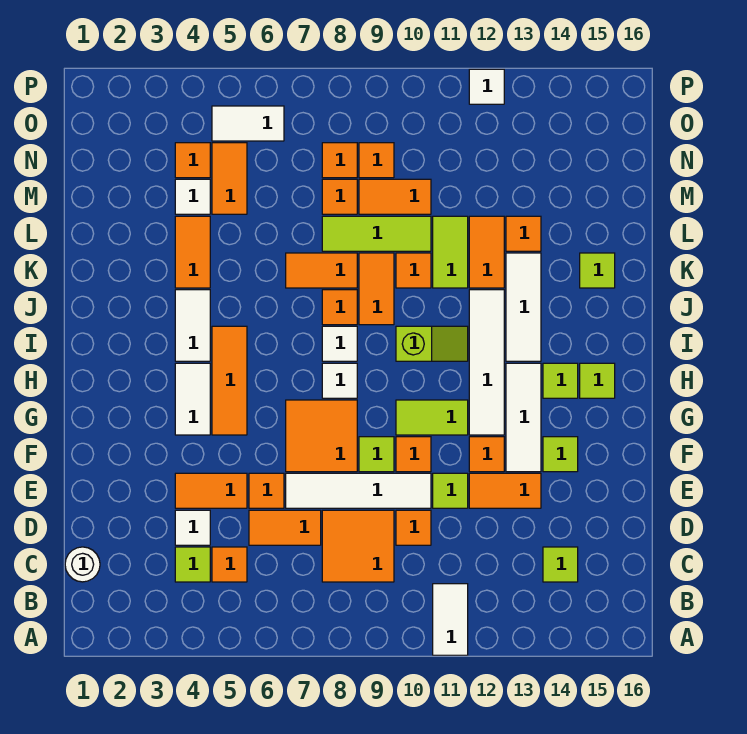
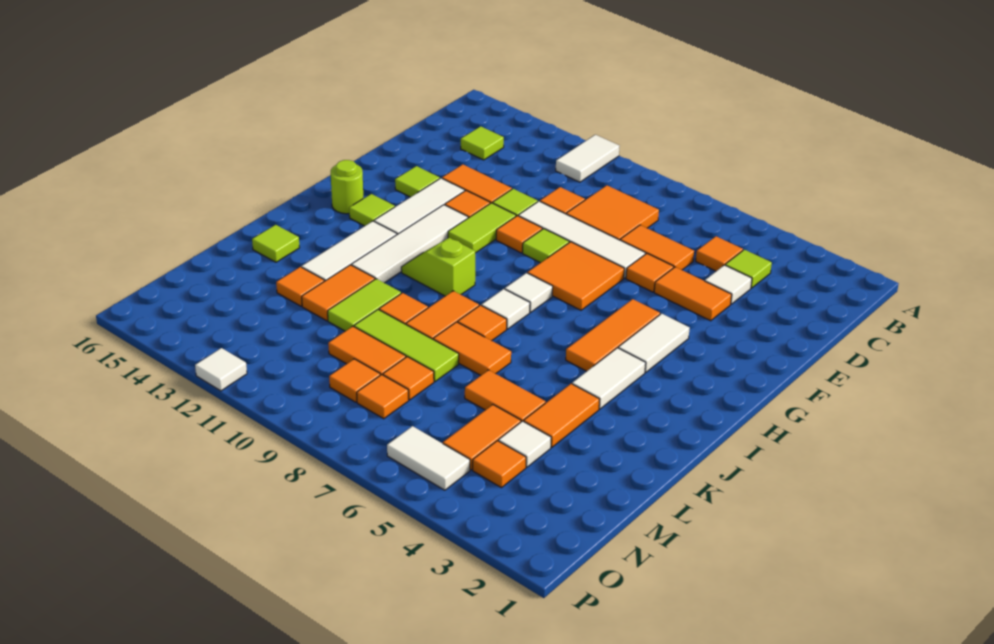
white round brick C1 level 1 -> none
lime tile G10:G11 level 1 -> lime tile F11:G11 level 1
lime tile H15 level 1 -> lime round brick H15 level 1
none -> orange tile L5:L6 level 1

